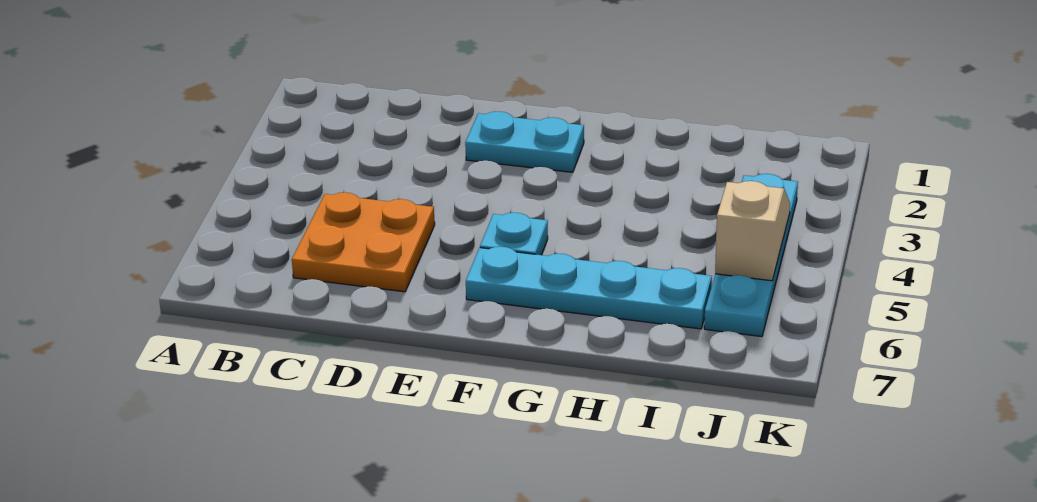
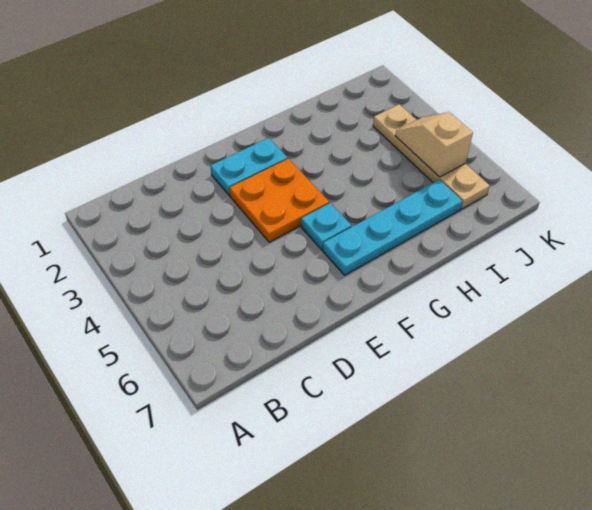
orange plate C5:D6 level 1 -> orange plate E3:F4 level 1
cyan plate J3:J6 level 1 -> tan plate J3:J6 level 1

